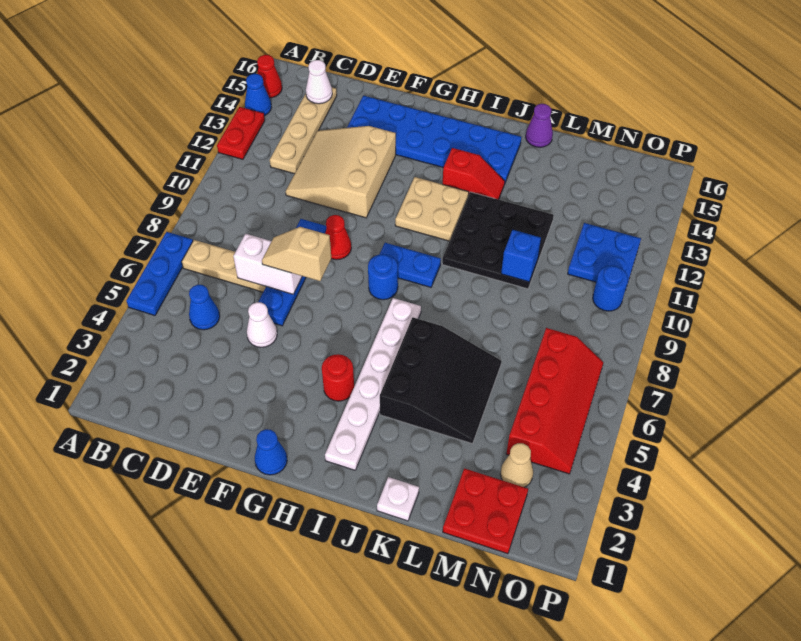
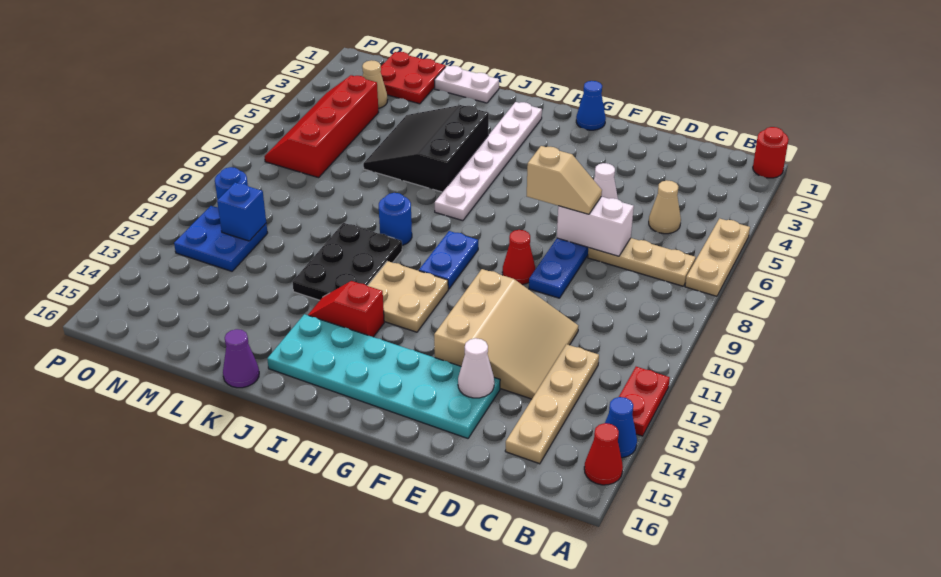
blue plate A5:A7 level 1 -> tan plate A5:A7 level 1
blue cone C5 level 1 -> tan cone C5 level 1
white cone C15 level 2 -> white cone E14 level 2
blue plate E14:J15 level 1 -> cyan plate E14:J15 level 1
red round brick H4 level 1 -> red round brick A1 level 1
blue round brick H8 level 1 -> blue round brick J9 level 1
blue plate H9:I9 level 1 -> blue plate H9:H10 level 1
black plate J10:L12 level 1 -> black plate J10:K12 level 1
white plate K1 level 1 -> white plate K1:L1 level 1
blue brick L10 level 2 -> blue brick N11 level 2

